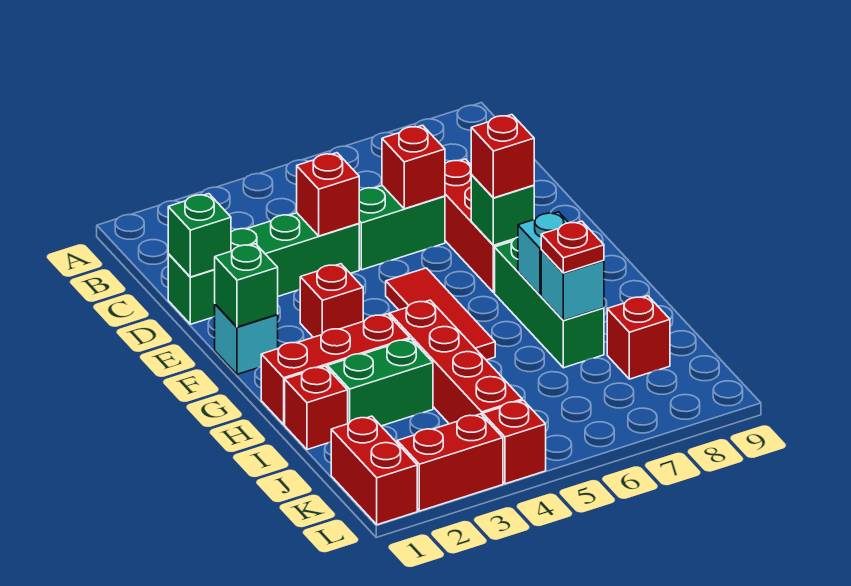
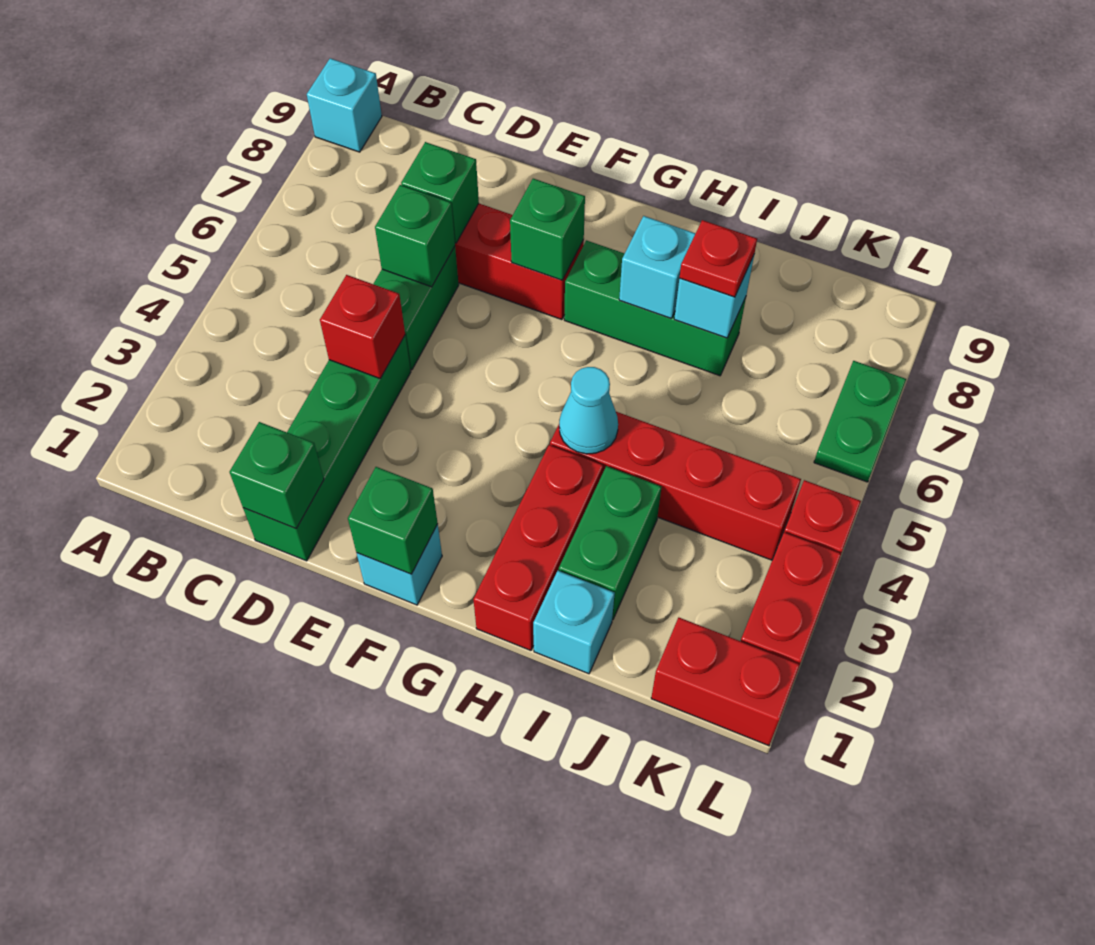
none -> cyan brick A9 level 1
red brick D6 level 2 -> green brick D6 level 2
none -> green brick D7 level 2
red brick F3 level 1 -> none
red tile F5:H5 level 1 -> none
red brick F7 level 3 -> none
none -> cyan cone H4 level 2
red brick I1 level 1 -> cyan brick I1 level 1
red brick J8 level 1 -> none
none -> green plate L6:L7 level 1

